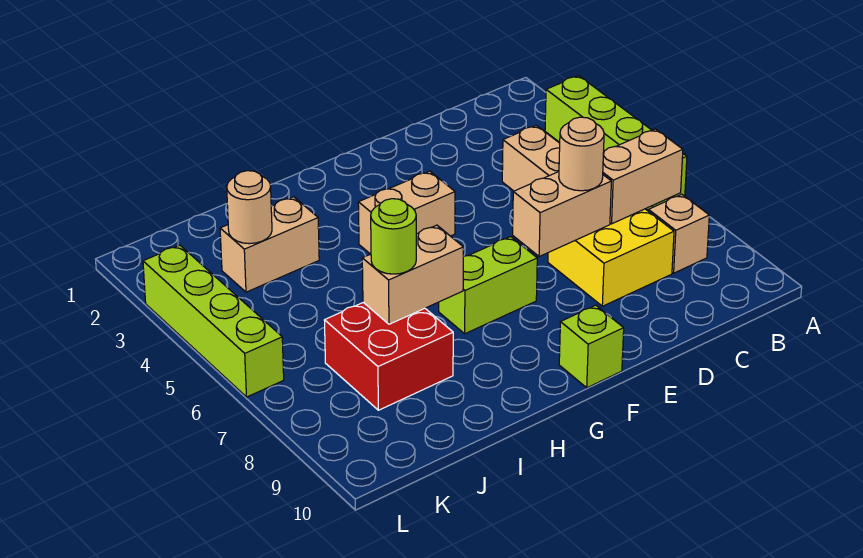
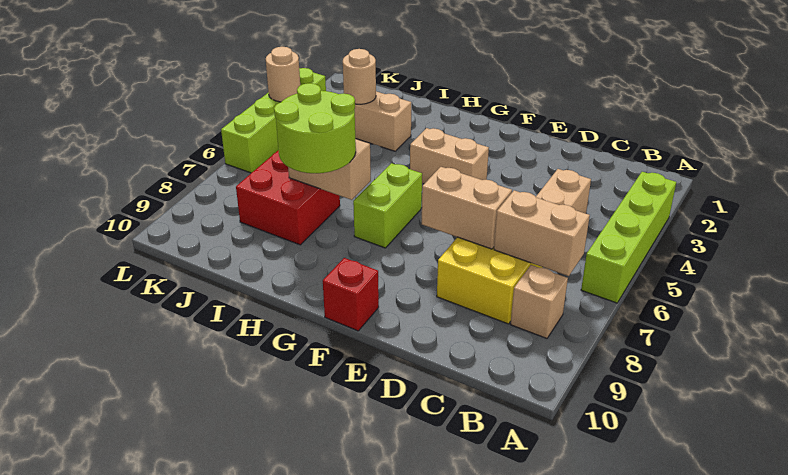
tan round brick D7 level 3 -> tan round brick L4 level 2
lime brick F7:G7 level 1 -> lime brick G6:G7 level 1
lime brick F10 level 1 -> red brick F10 level 1
lime round brick I7 level 3 -> lime round brick H7:I8 level 3

